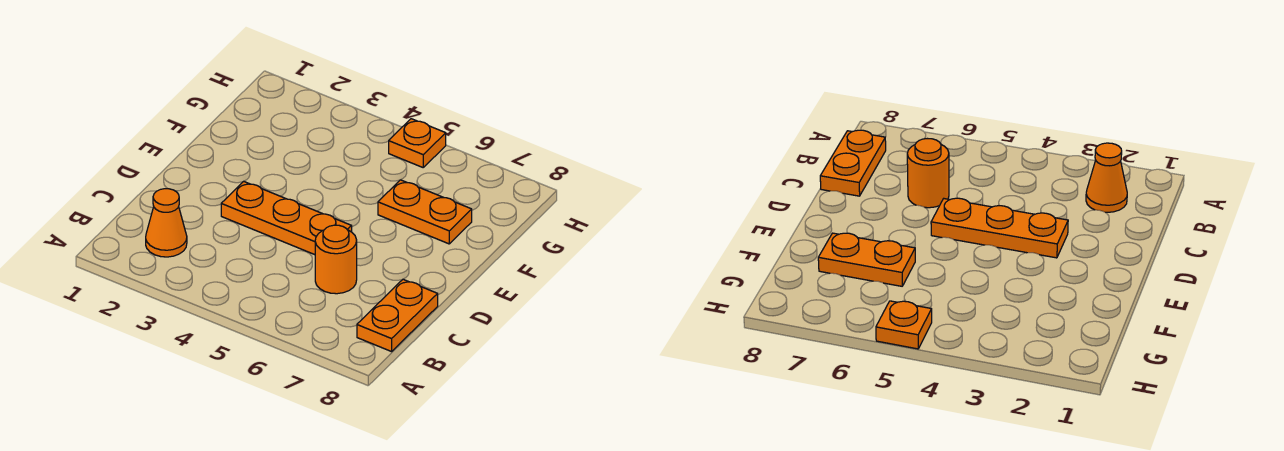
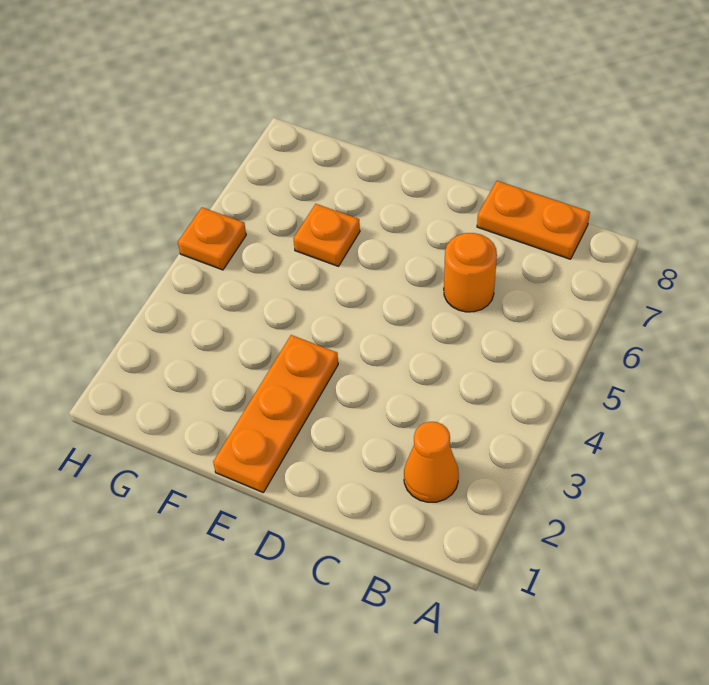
orange plate D3:D5 level 1 -> orange plate E1:E3 level 1
orange plate F6:F7 level 1 -> orange plate F6 level 1

